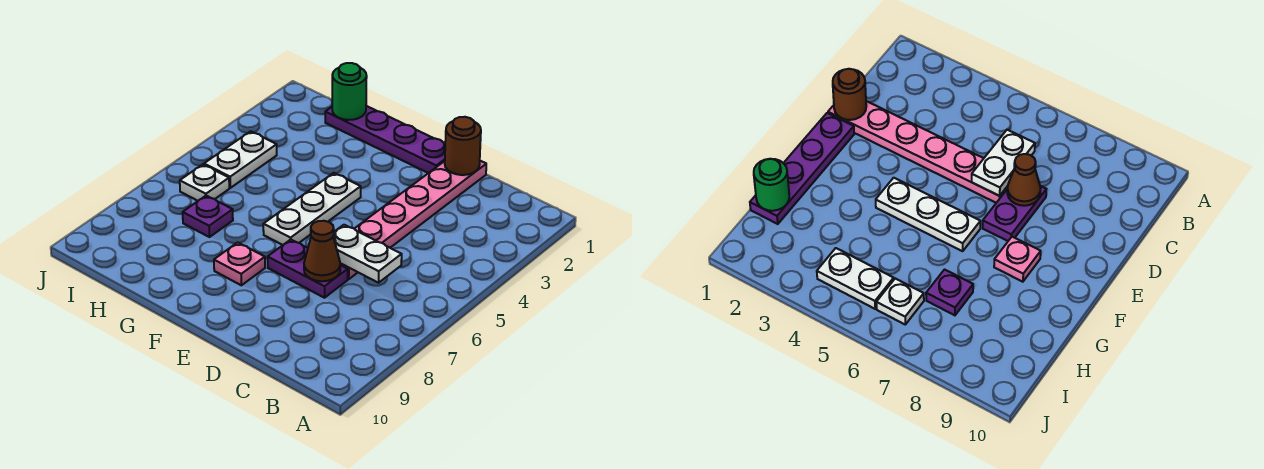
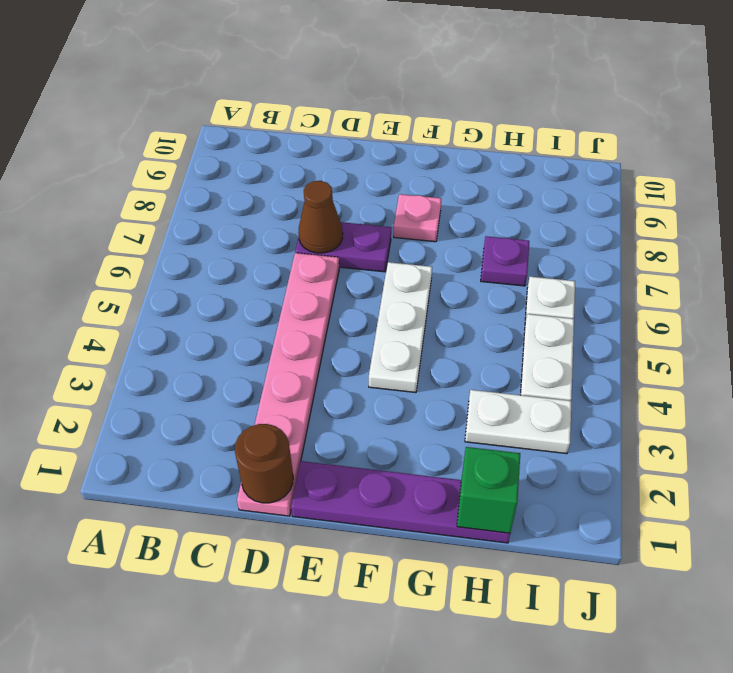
white plate C6:D6 level 2 -> white plate H3:I3 level 1
green round brick H1 level 2 -> green brick H1 level 2

